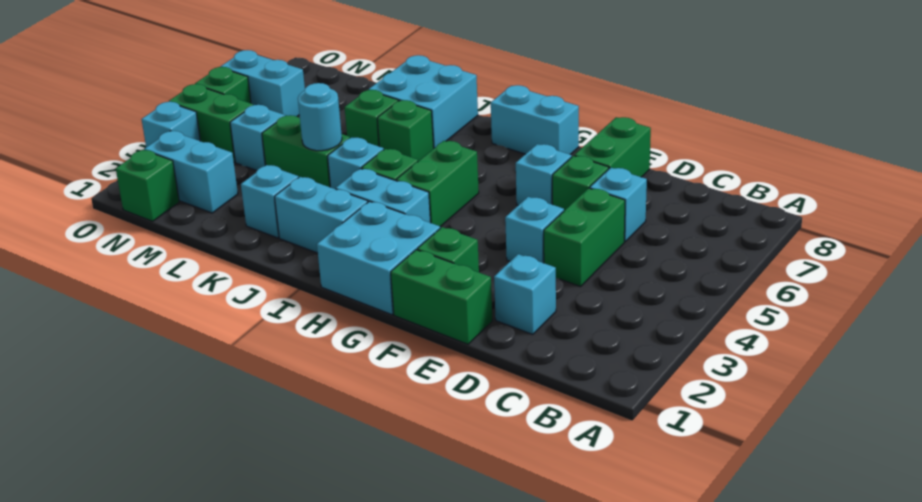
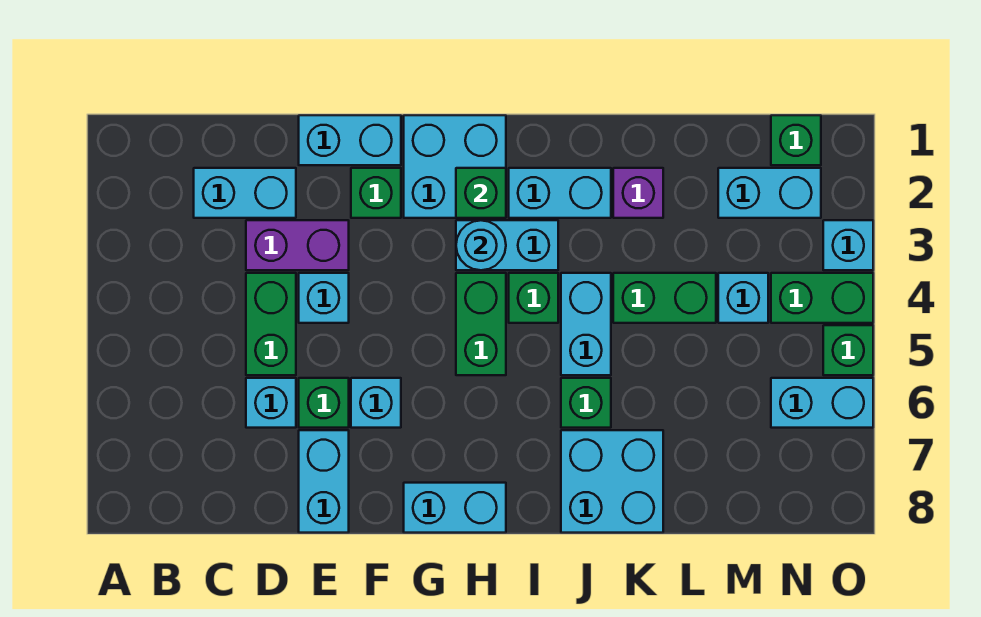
cyan brick D2 level 1 -> cyan brick C2:D2 level 1
none -> purple brick D3:E3 level 1
green brick E1:F1 level 1 -> cyan brick E1:F1 level 1
green brick E7:E8 level 1 -> cyan brick E7:E8 level 1
cyan brick J4 level 1 -> cyan brick J4:J5 level 1
cyan brick K2 level 1 -> purple brick K2 level 1
cyan round brick K4 level 2 -> cyan round brick H3 level 2
green brick K6 level 1 -> green brick H2 level 2

